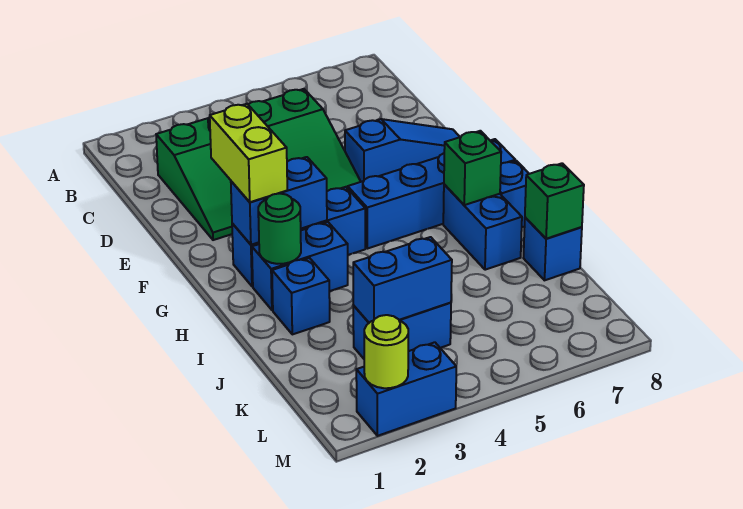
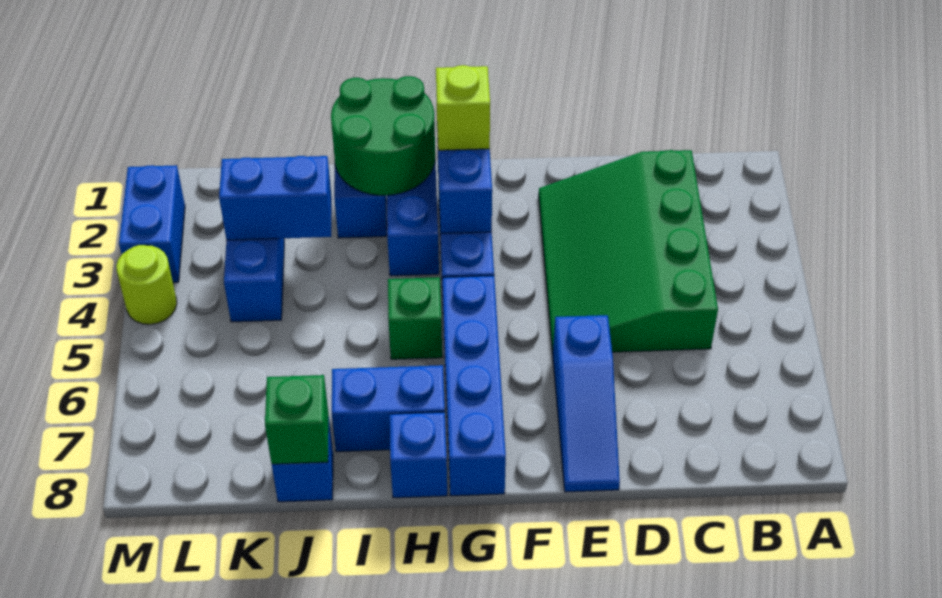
lime brick F2:G2 level 3 -> lime brick G2 level 3
green round brick H2 level 2 -> green round brick H1:I2 level 2
green brick H7 level 2 -> green brick H5 level 1
blue brick K3:K4 level 2 -> blue brick J3:K3 level 2
lime round brick M2 level 2 -> lime round brick M4 level 1

